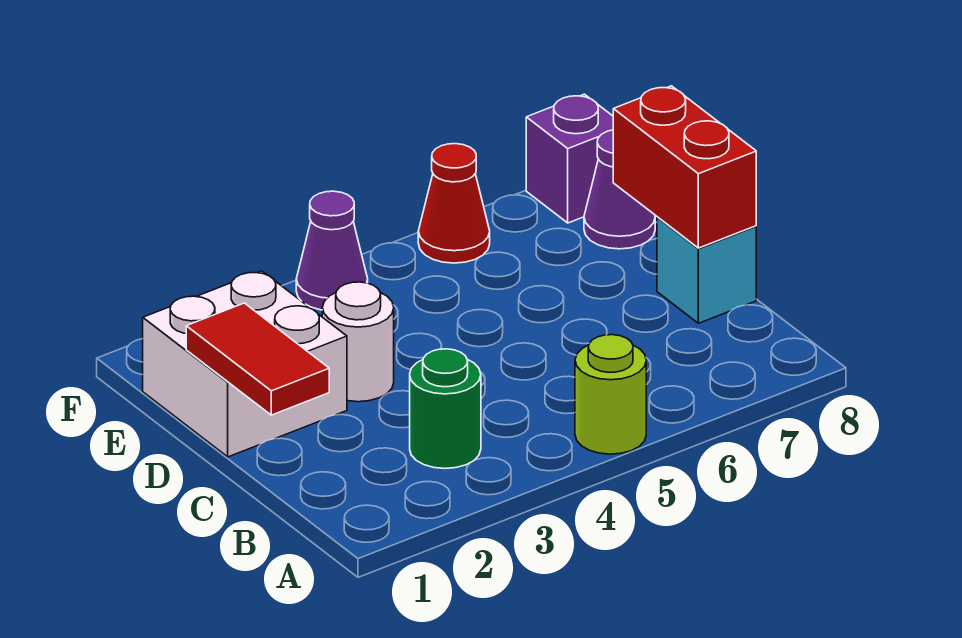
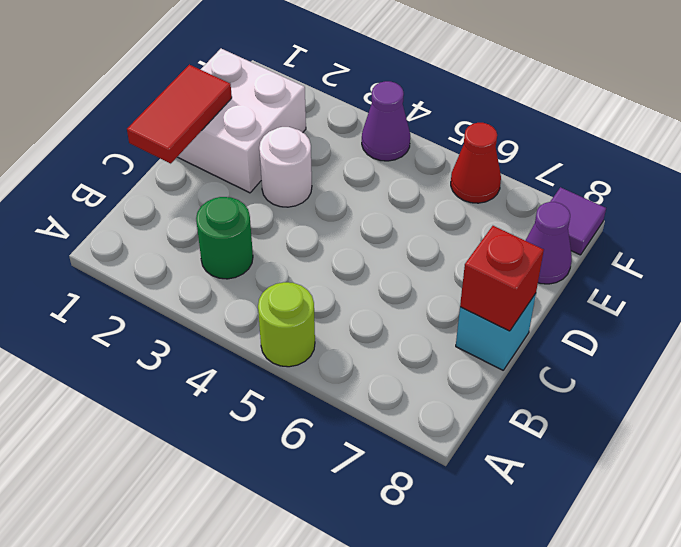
red brick C8:D8 level 2 -> red brick C8 level 2
purple brick F8 level 1 -> purple tile F8 level 1

